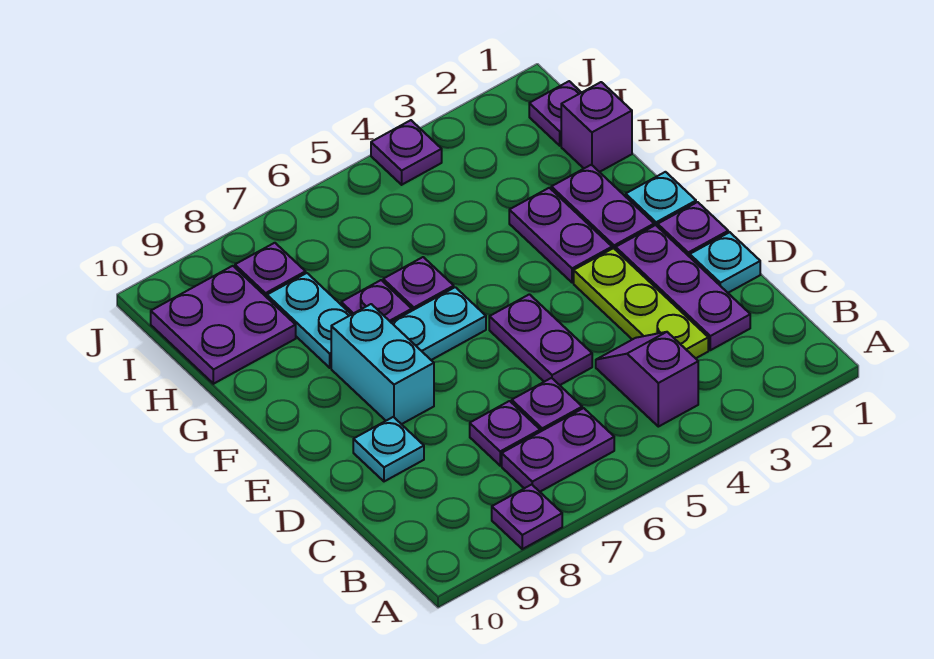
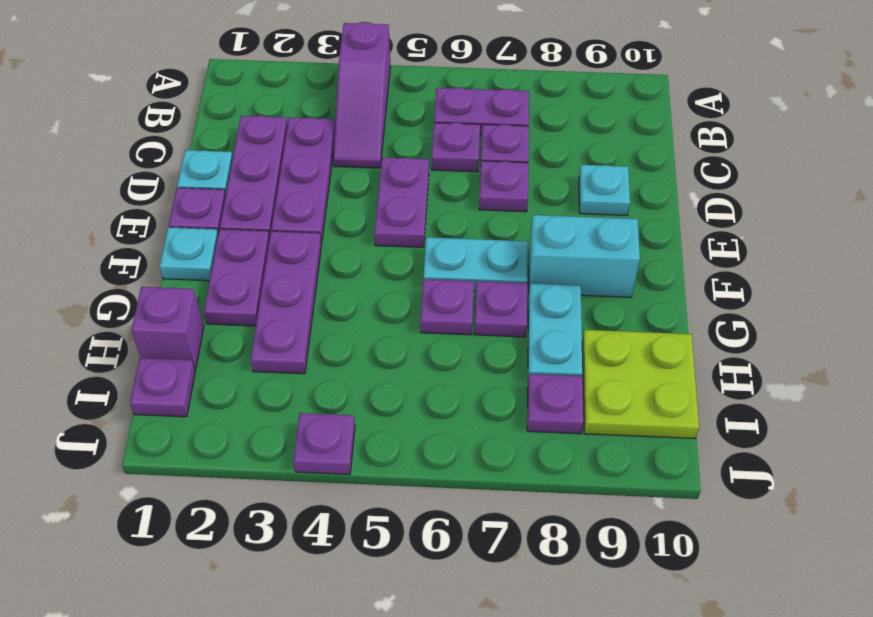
purple plate A8 level 1 -> purple plate D7 level 1
purple slope B4:C4 level 1 top B -> purple slope A4:C4 level 1 top A
lime plate C3:E3 level 1 -> purple plate C3:E3 level 1
cyan brick E8:F8 level 1 -> cyan brick F8:F9 level 1
purple plate F3:G3 level 1 -> purple plate F3:H3 level 1
purple plate H9:I10 level 1 -> lime plate H9:I10 level 1

